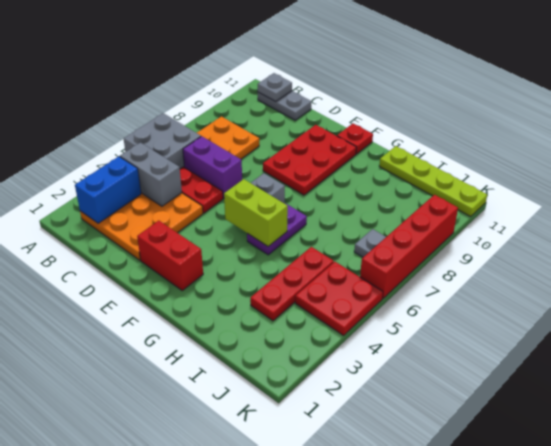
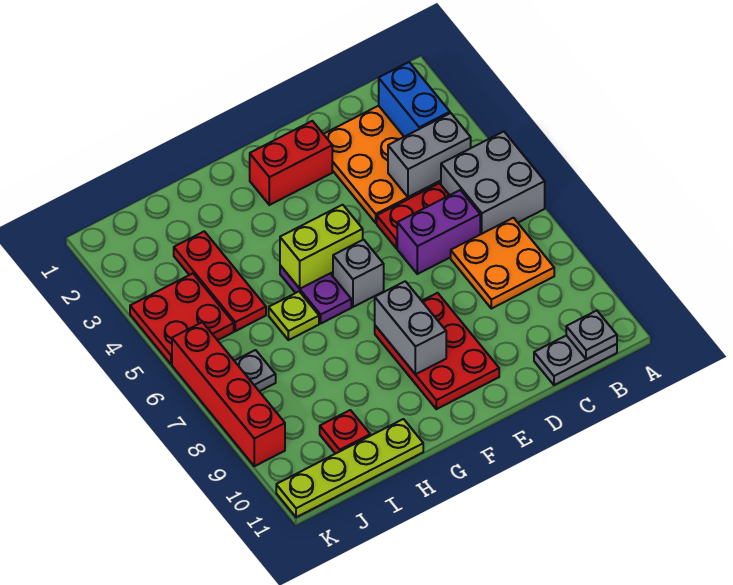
none -> grey brick F8:F9 level 2
red plate F11 level 1 -> red plate I10 level 1
none -> lime plate H6 level 1

